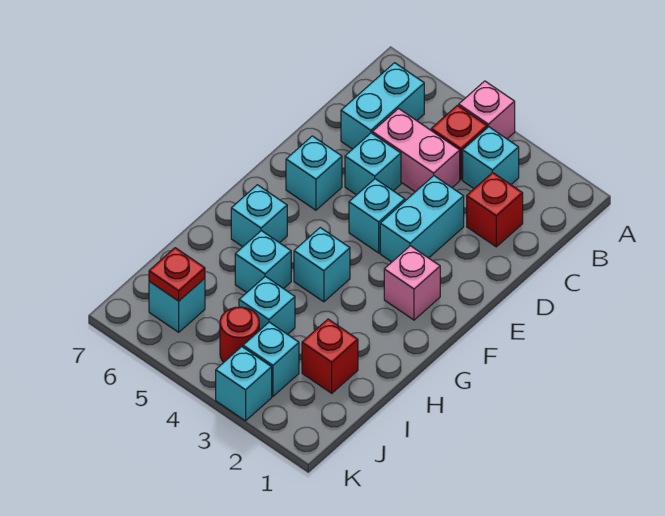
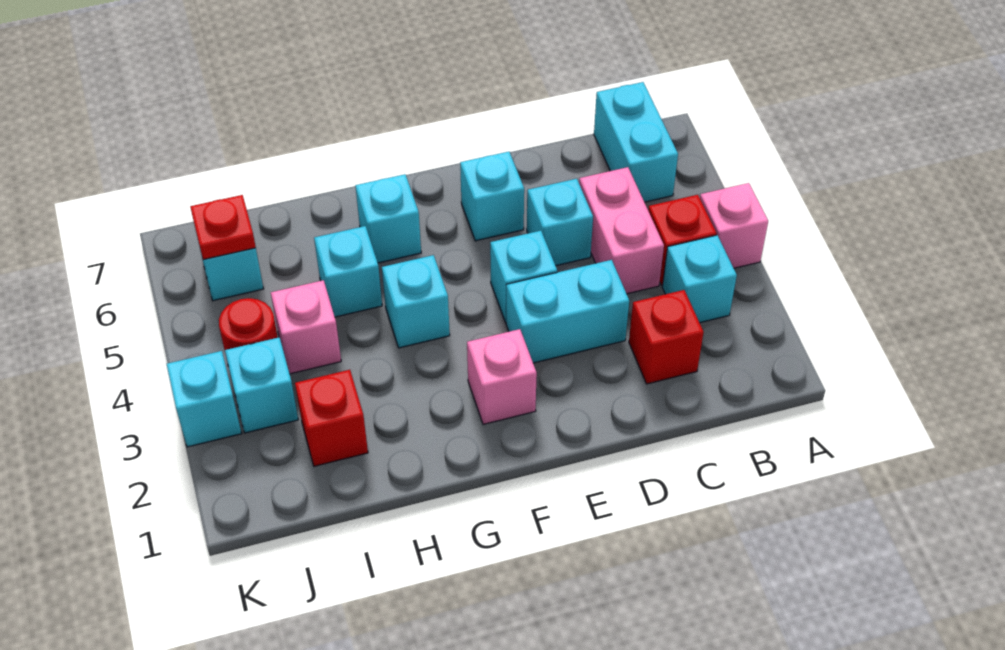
cyan brick B6:C6 level 1 -> cyan brick B6:B7 level 1
cyan brick I4 level 1 -> pink brick I4 level 1

